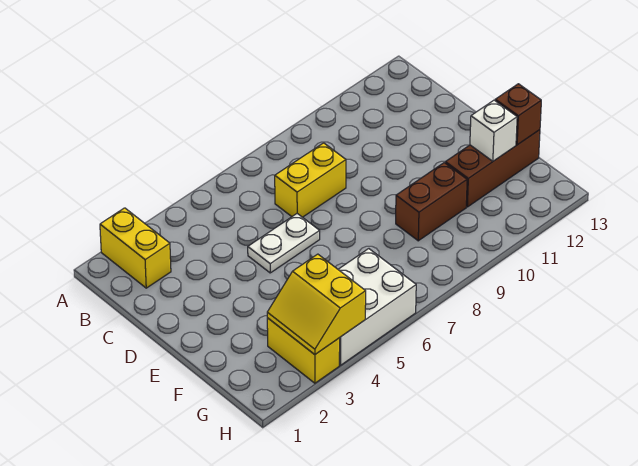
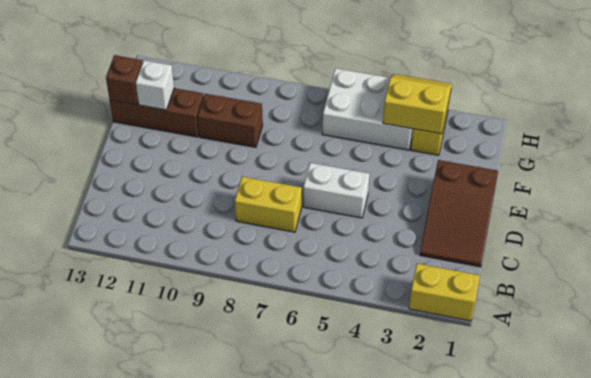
yellow brick A2:B2 level 1 -> yellow brick A1:A2 level 1
none -> brown slope C1:E2 level 1 top E
white plate D5:D6 level 1 -> white brick D5:D6 level 1
yellow slope G3:H4 level 2 top 4 -> yellow slope G3:H4 level 2 top G

